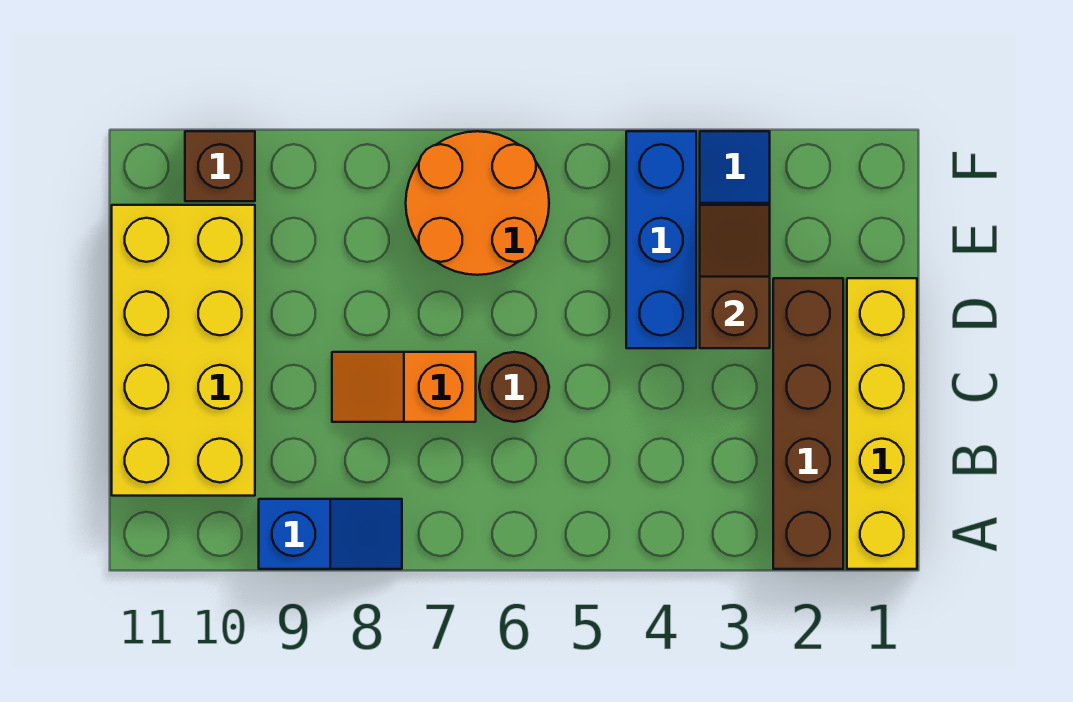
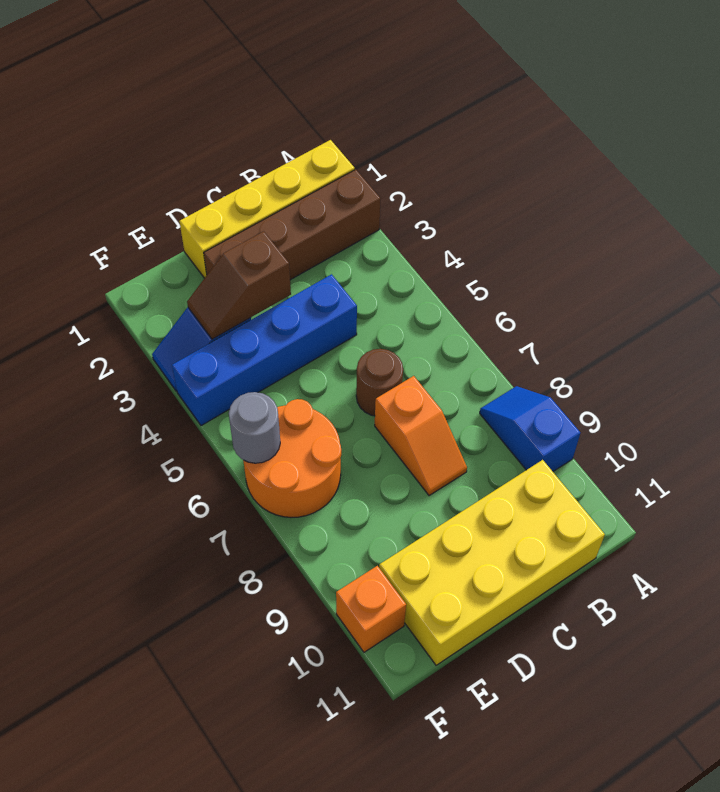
blue brick D4:F4 level 1 -> blue brick C4:F4 level 1
none -> grey round brick F6 level 2
brown brick F10 level 1 -> orange brick F10 level 1

